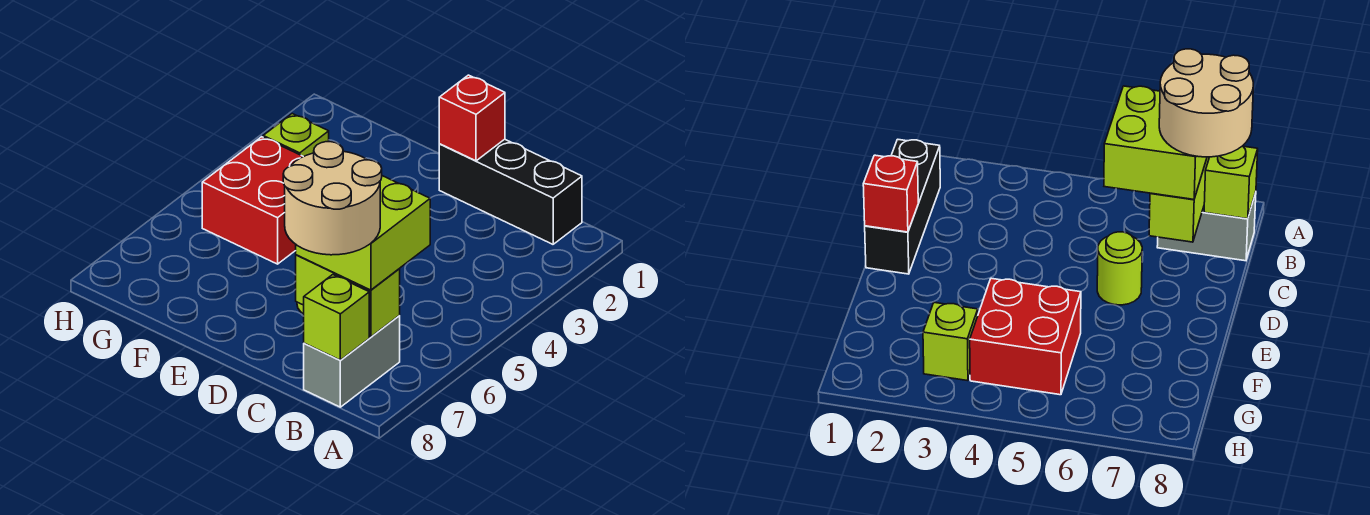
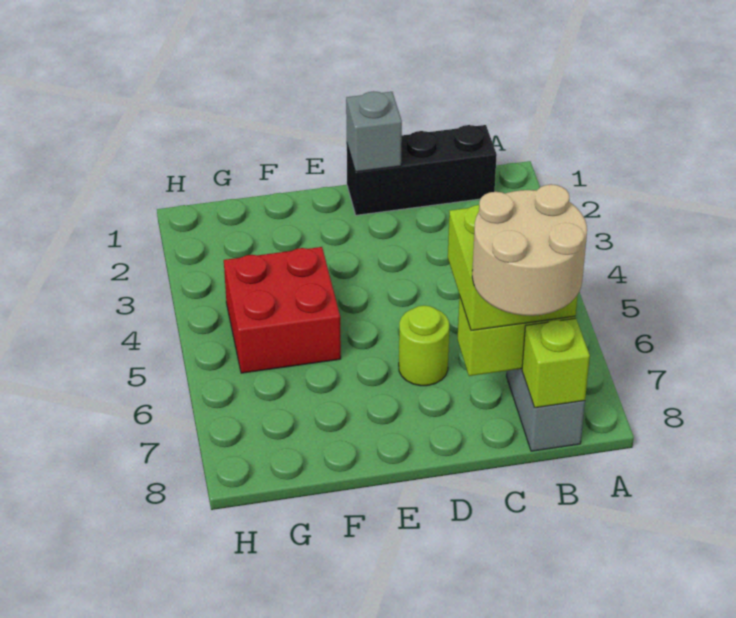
red brick D1 level 2 -> grey brick D1 level 2
lime brick G3 level 1 -> none

